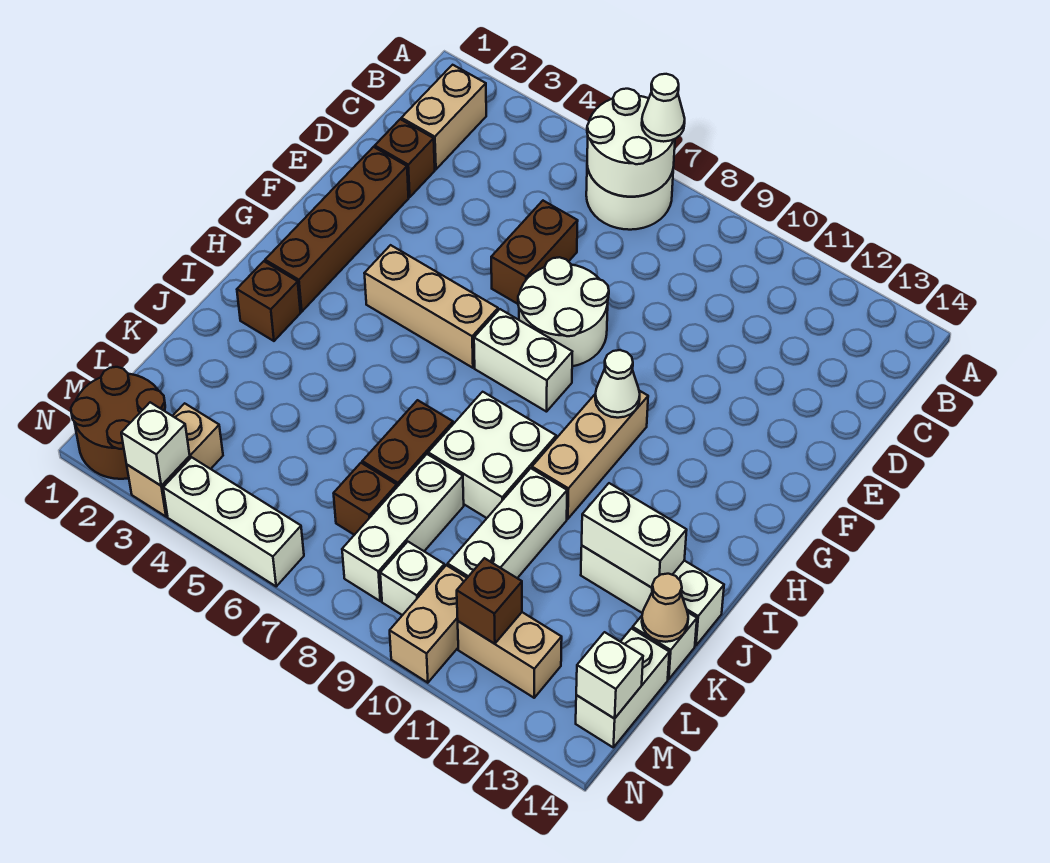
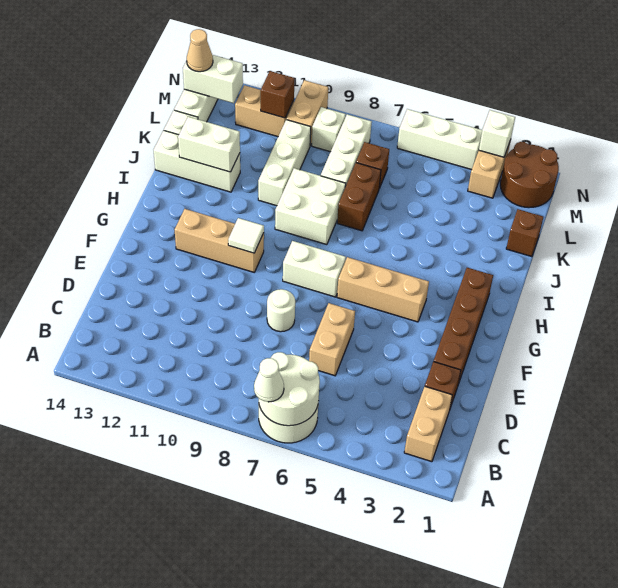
brown brick D6:E6 level 1 -> tan brick D6:E6 level 1
white round brick E7:F8 level 1 -> white round brick E8 level 1
tan brick G10:I10 level 1 -> tan brick G10:G12 level 1
white cone G10 level 2 -> white tile G10 level 2
brown brick I2 level 1 -> brown brick K1 level 1
tan cone K14 level 2 -> tan cone M14 level 3
white brick M14 level 2 -> white brick M13:M14 level 2

